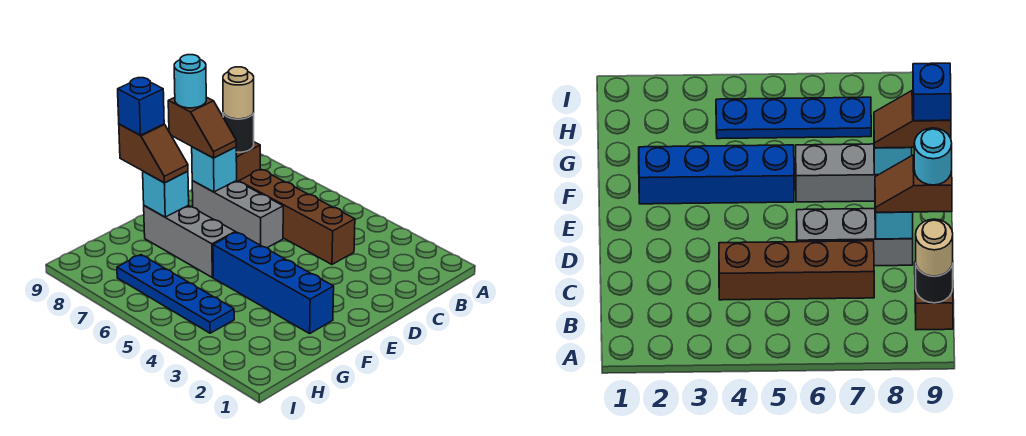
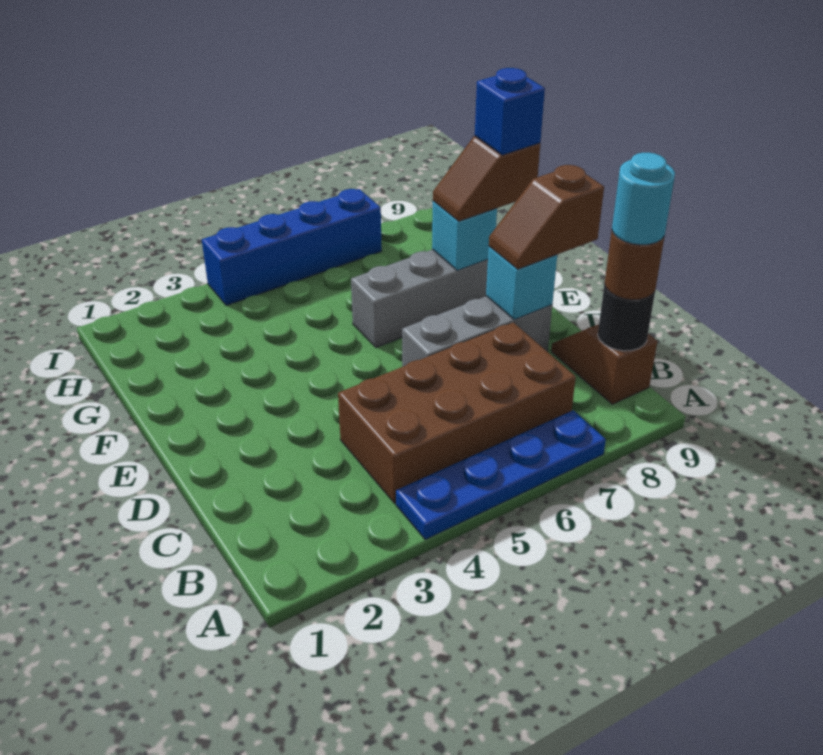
tan round brick B9 level 3 -> brown round brick B9 level 3
brown brick C4:C7 level 1 -> brown brick B4:C7 level 1
cyan round brick D9 level 4 -> cyan round brick B9 level 4
blue brick F2:F5 level 1 -> blue brick I4:I7 level 1
blue plate H4:H7 level 1 -> blue plate A4:A7 level 1

